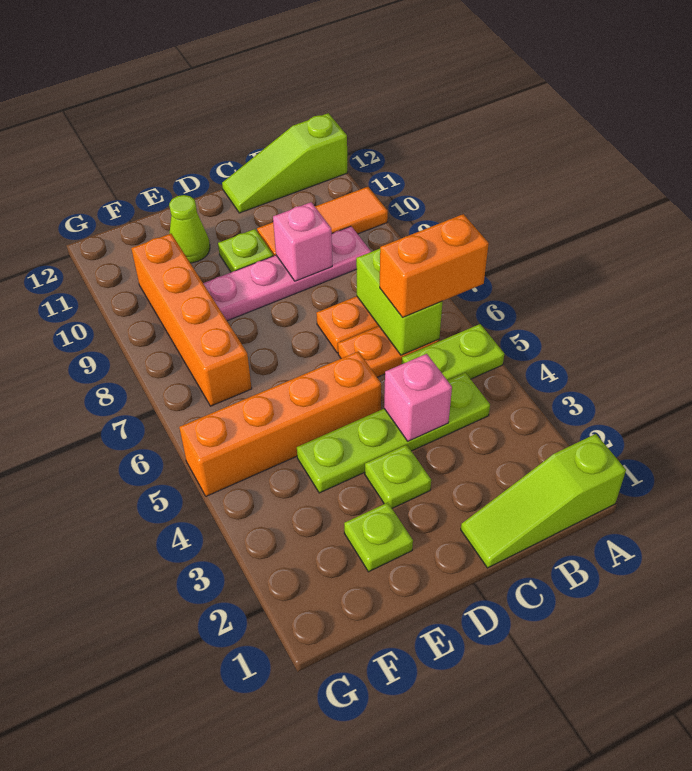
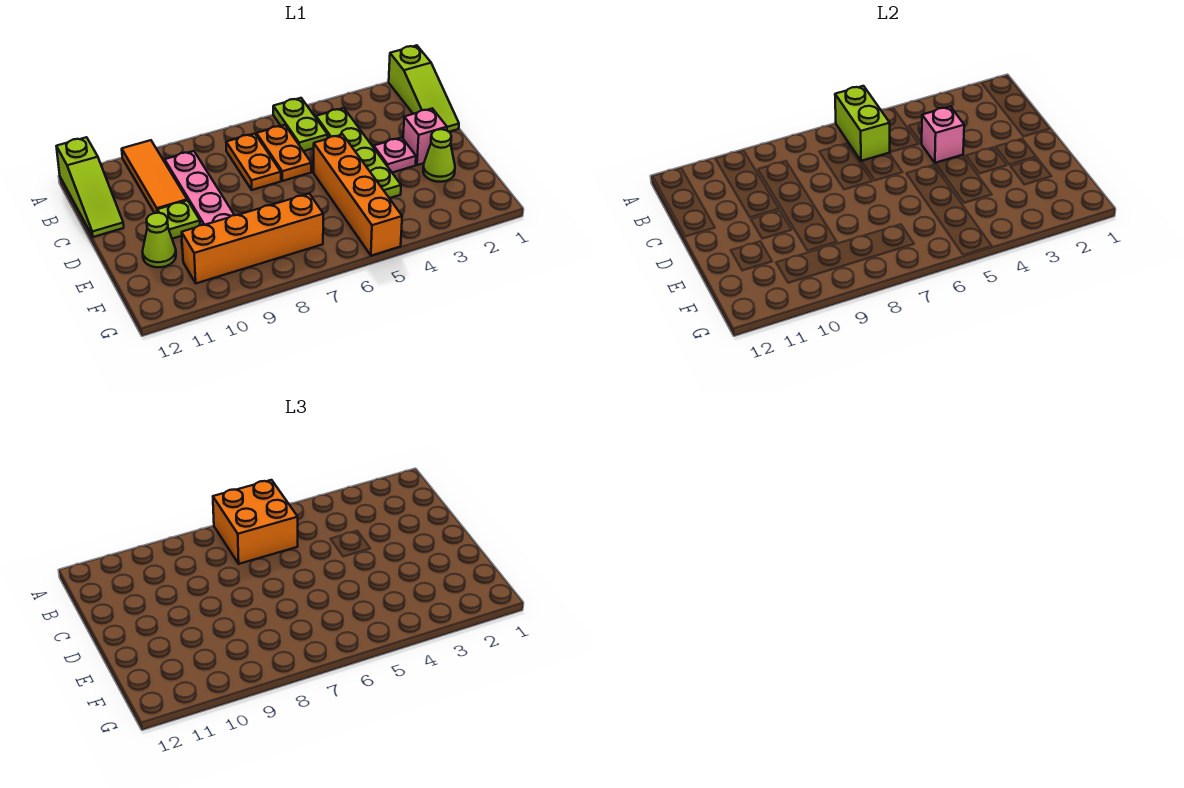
orange brick A6:B6 level 3 -> orange brick A6:B7 level 3
lime brick B6:B7 level 2 -> lime brick A6:B6 level 2
pink brick C9 level 2 -> pink brick D2 level 1
lime plate D3 level 1 -> pink plate D3 level 1
lime plate E2 level 1 -> lime cone E2 level 1

